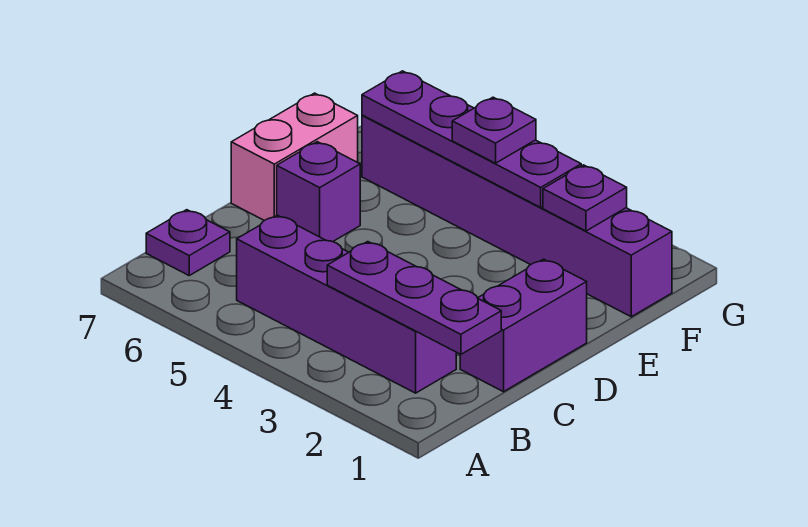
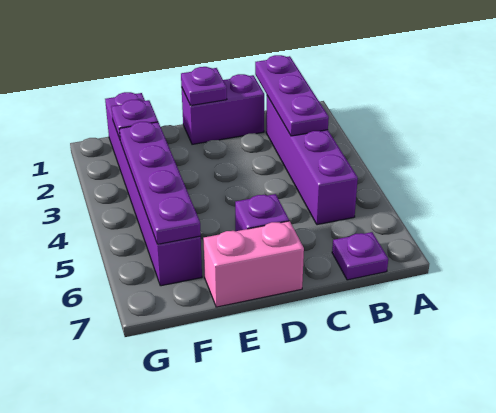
purple plate F4 level 3 -> purple plate D1 level 2

